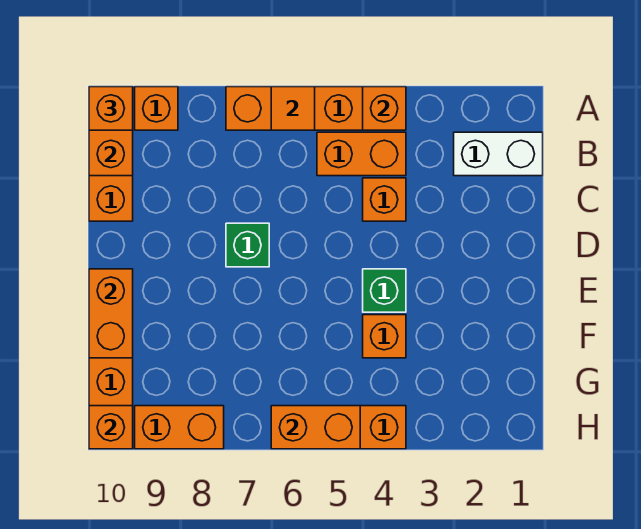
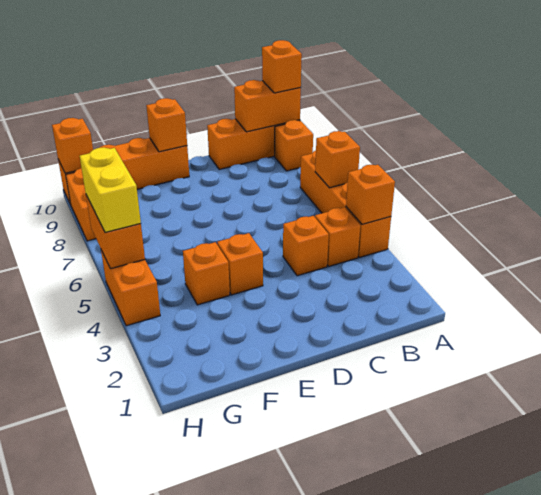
orange tile A6 level 2 -> orange brick A6 level 2
white brick B1:B2 level 1 -> none
orange brick B4:B5 level 1 -> orange brick B4 level 1
green brick D7 level 1 -> none
green brick E4 level 1 -> orange brick E4 level 1
orange brick E10:F10 level 2 -> orange brick E10 level 2
none -> yellow brick H5:H6 level 3

